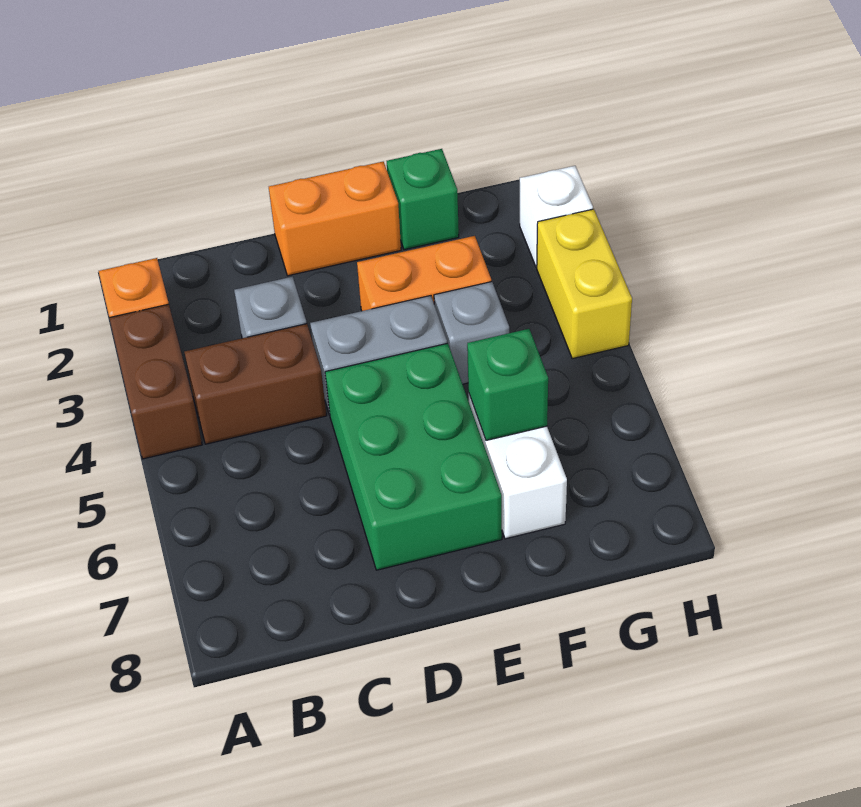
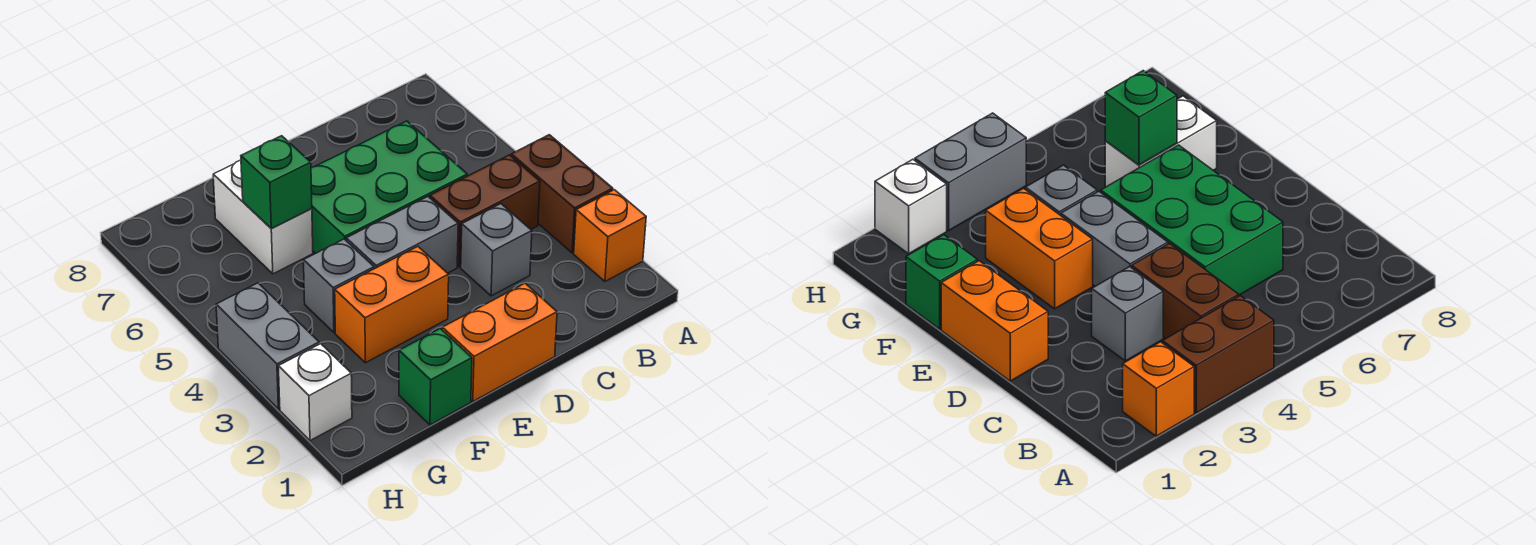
green brick D5:E7 level 1 -> green brick C5:E6 level 1
yellow brick H3:H4 level 1 -> grey brick H3:H4 level 1

